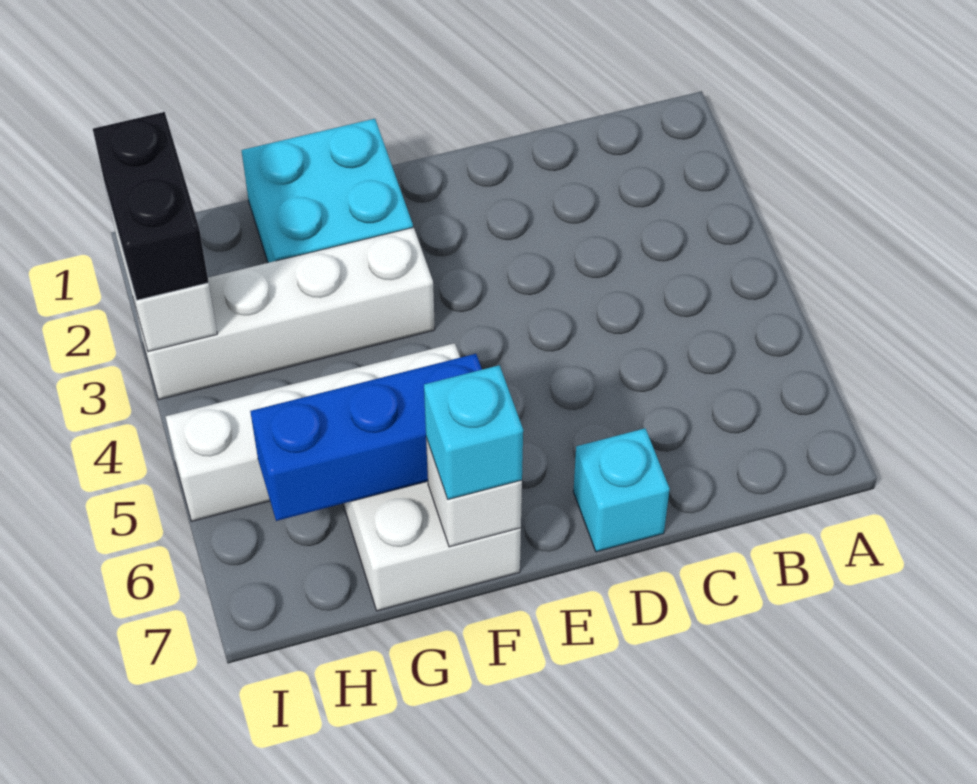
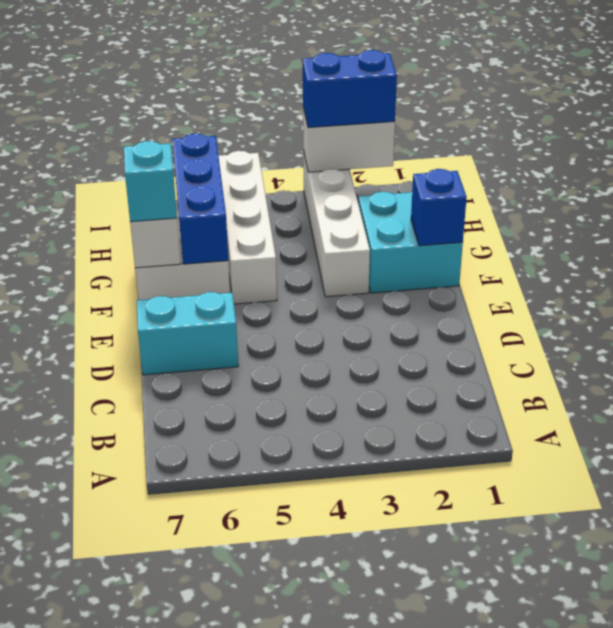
cyan brick D7 level 1 -> cyan brick D6:D7 level 1
none -> blue brick F1 level 2
black brick I2:I3 level 3 -> blue brick I2:I3 level 3

